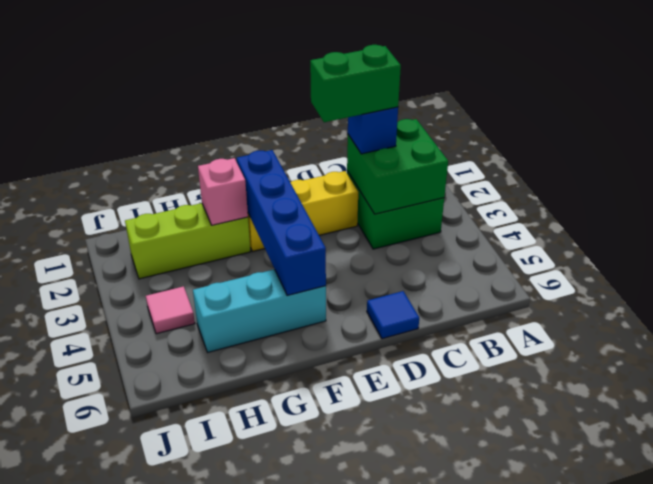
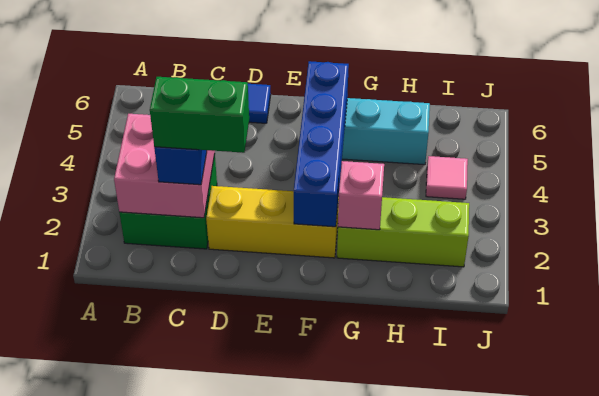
green brick B2:C3 level 2 -> pink brick B2:C3 level 2

